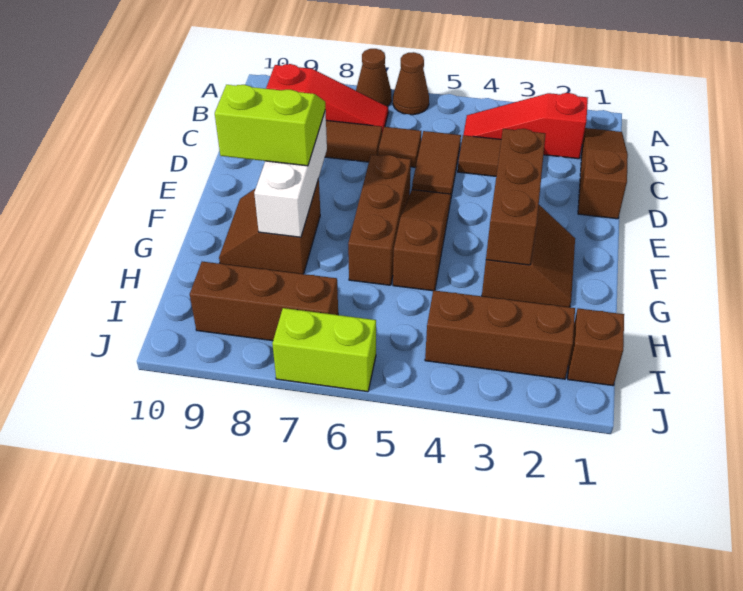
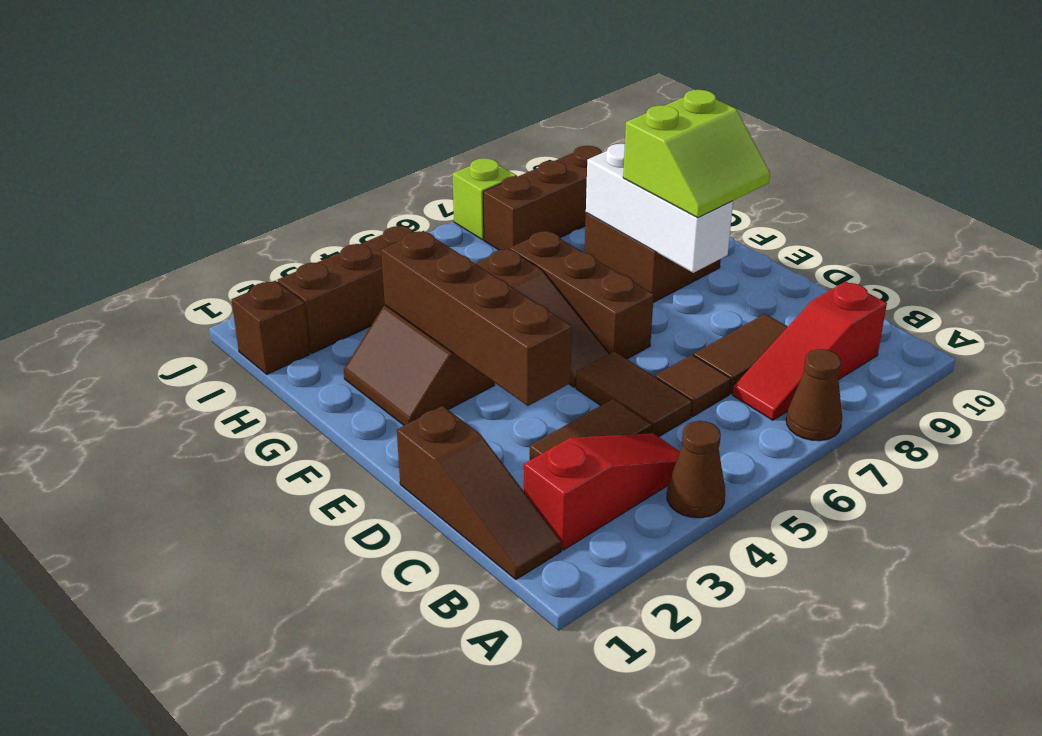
brown cone A6 level 1 -> brown cone A4 level 1
brown brick E3:G3 level 2 -> brown brick D3:G3 level 2
lime brick J6:J7 level 1 -> lime brick J7 level 1

